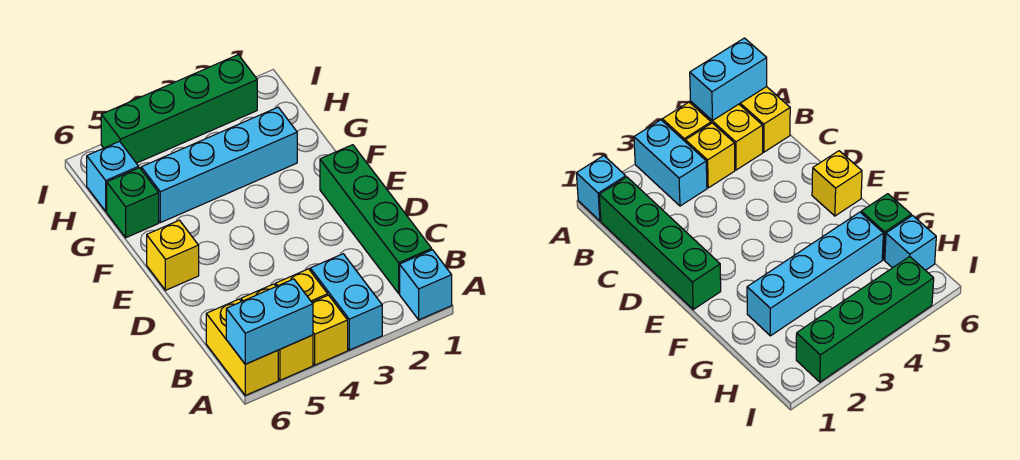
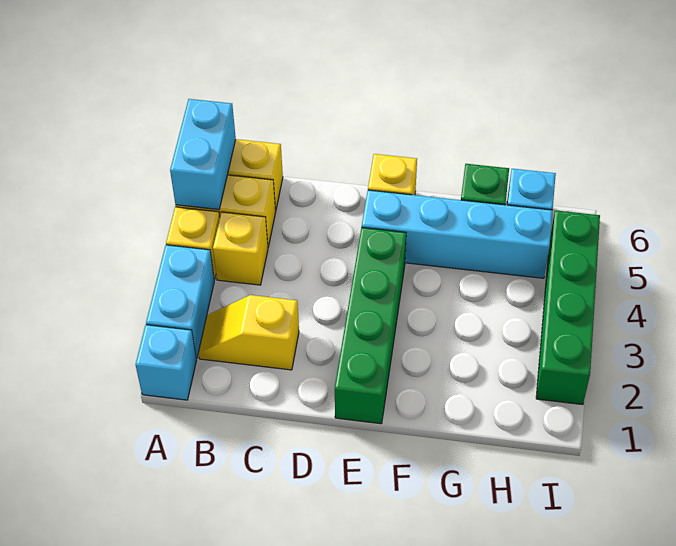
cyan brick A3:B3 level 1 -> cyan brick A2:A3 level 1
green brick B1:E1 level 1 -> green brick E1:E4 level 1
none -> yellow slope B2:C2 level 1 top C
cyan brick G2:G5 level 1 -> cyan brick E5:H5 level 1

